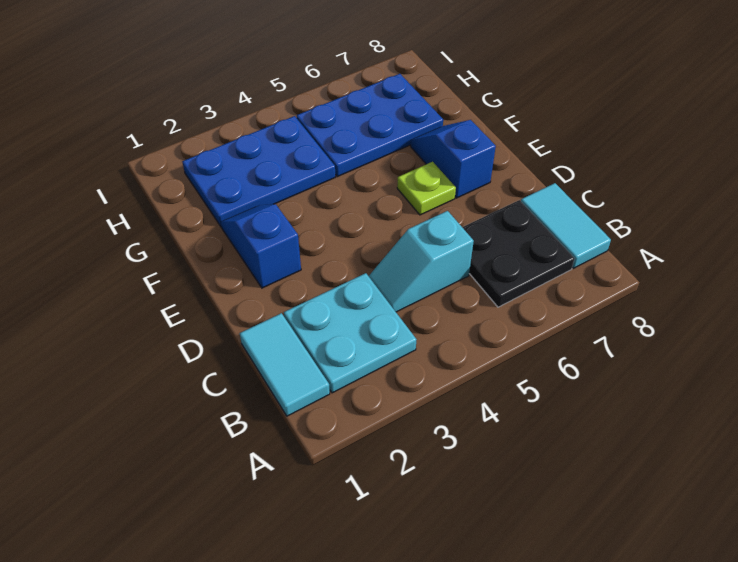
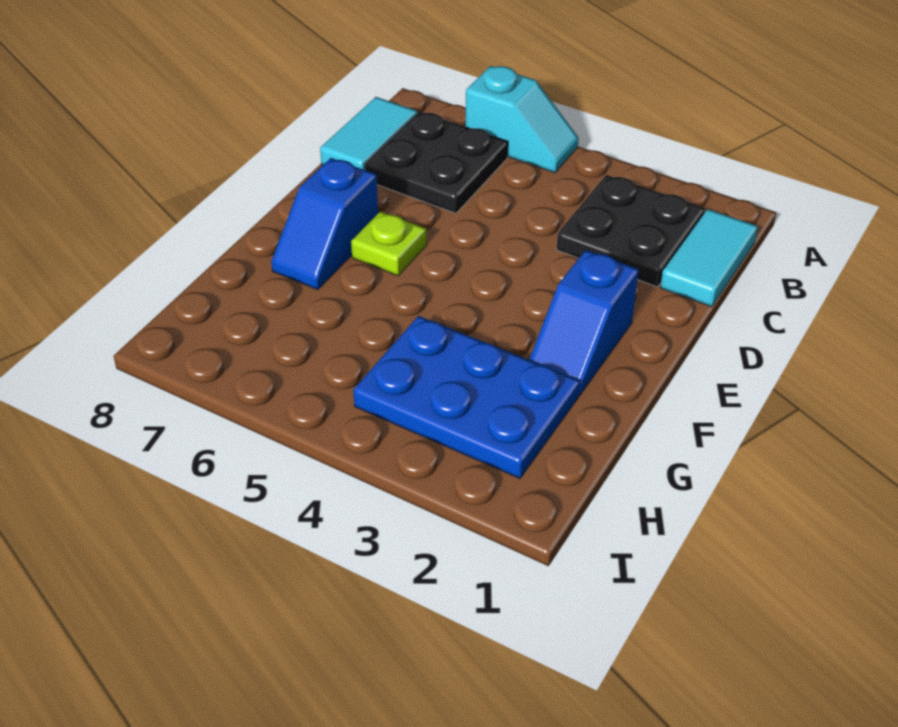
cyan plate B2:C3 level 1 -> black plate B2:C3 level 1
cyan slope C4:C5 level 1 top 5 -> cyan slope A5:A6 level 1 top 6
blue plate G5:H7 level 1 -> none

